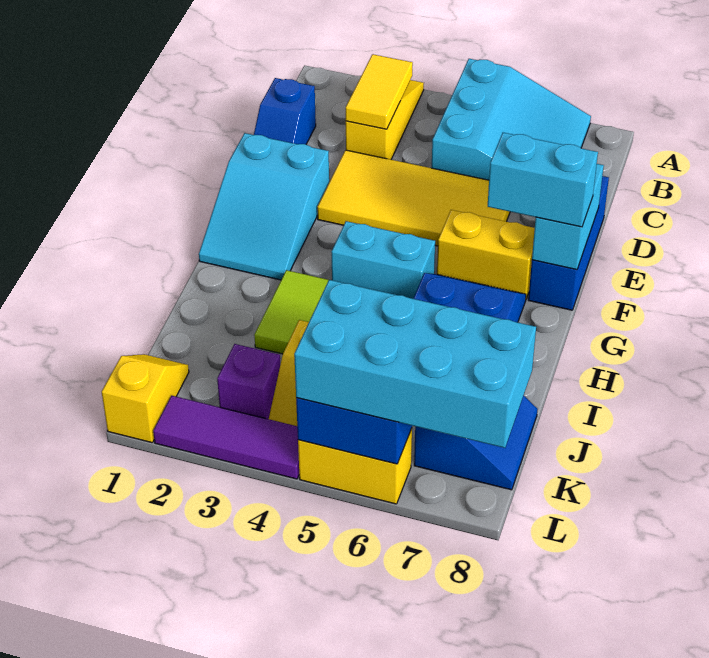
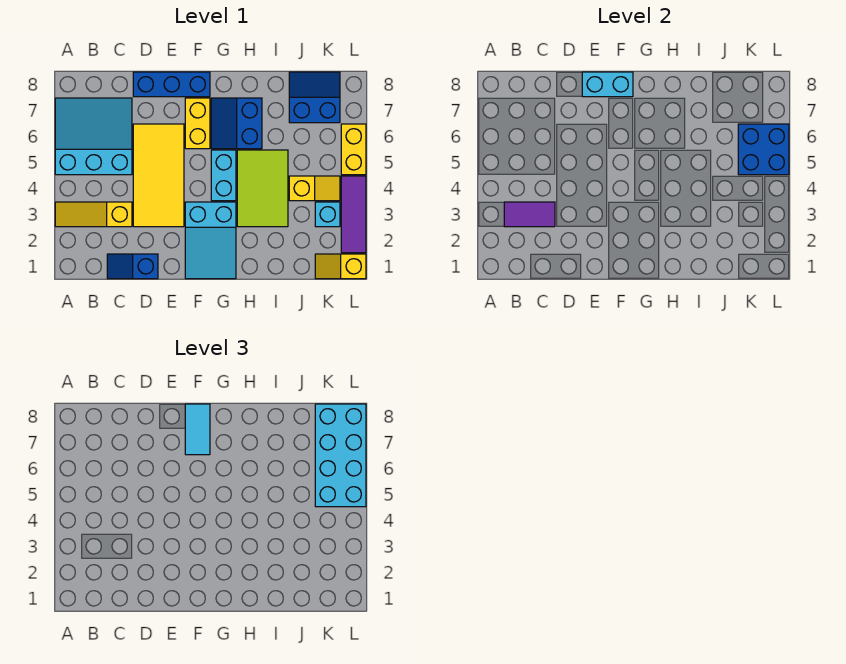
yellow tile B3:C3 level 2 -> purple tile B3:C3 level 2
blue slope C1:D1 level 1 top C -> blue slope C1:D1 level 1 top D
cyan slope E1:G2 level 1 top E -> cyan slope F1:G3 level 1 top 3
cyan brick F7:F8 level 3 -> cyan tile F7:F8 level 3
purple brick K3 level 1 -> cyan brick K3 level 1

